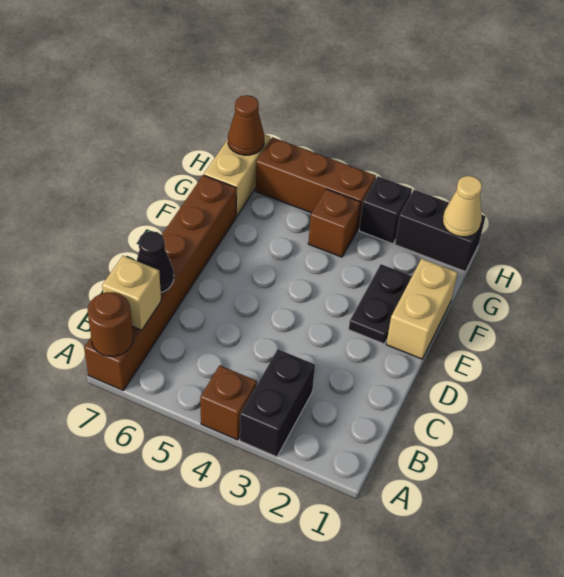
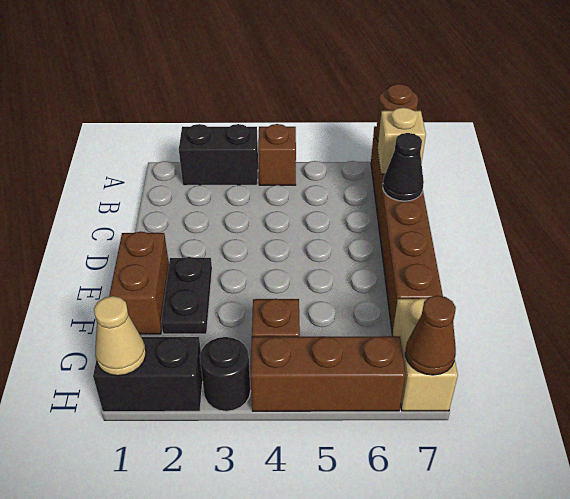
black brick A3:B3 level 1 -> black brick A2:A3 level 1
tan brick E1:F1 level 1 -> brown brick E1:F1 level 1
black brick H3 level 1 -> black round brick H3 level 1

